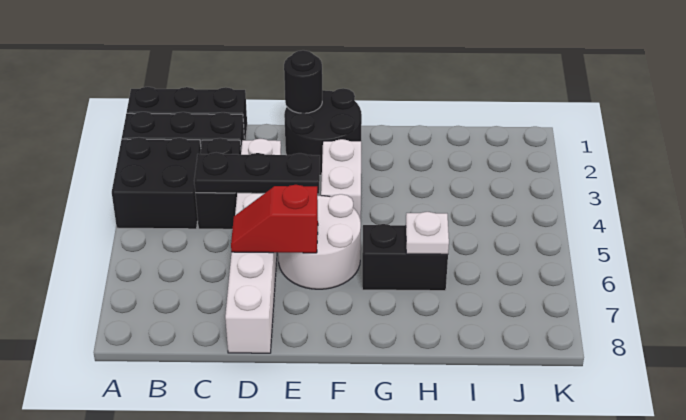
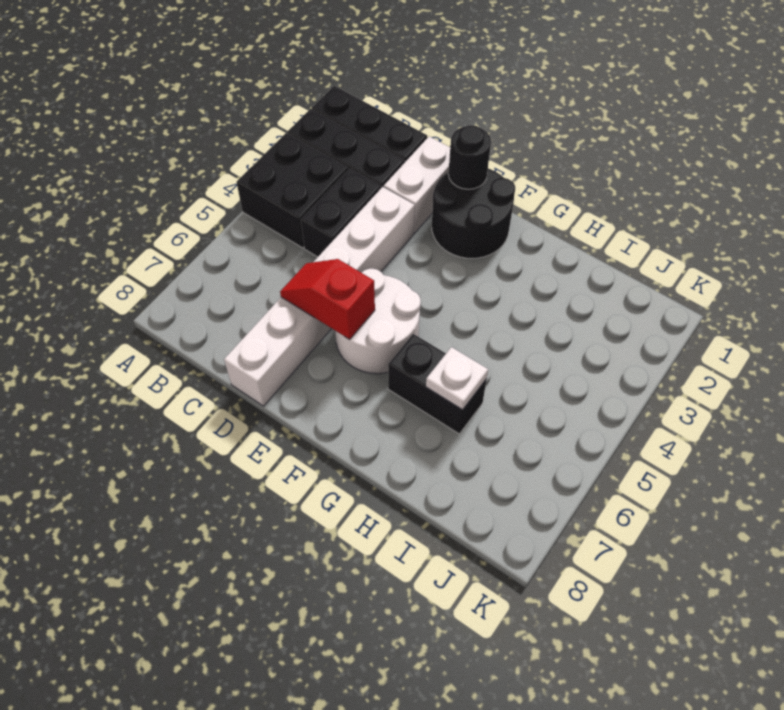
black plate C4:E4 level 2 -> none
white brick F3:F4 level 1 -> white brick D1:D2 level 1

